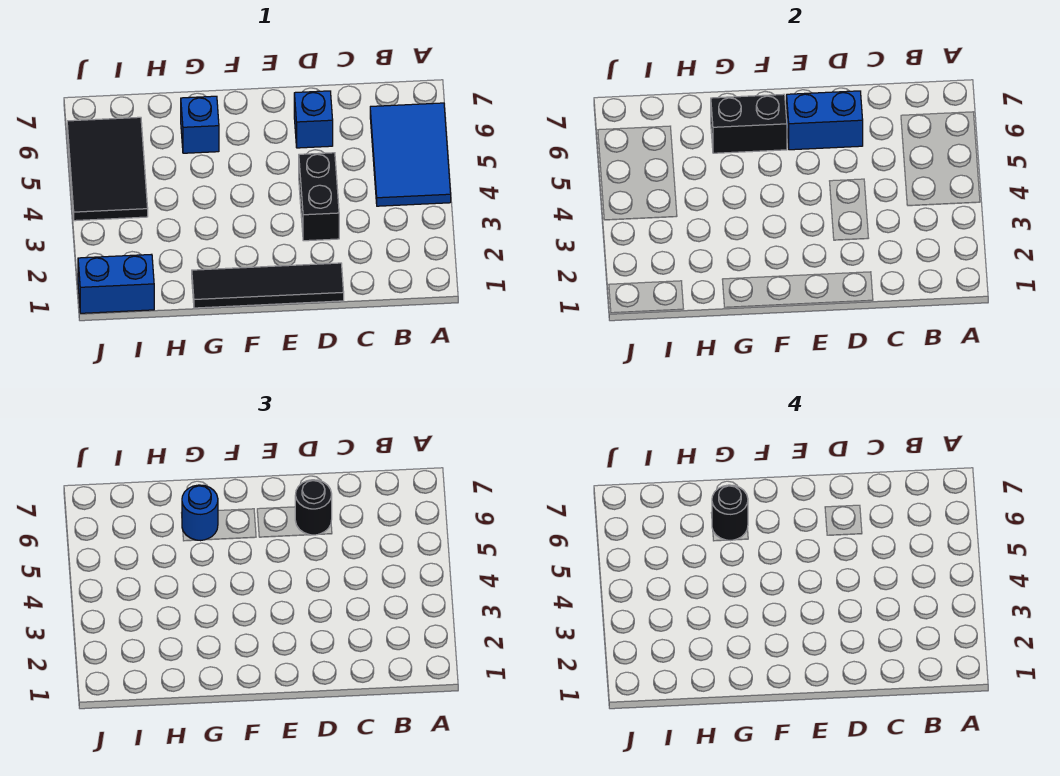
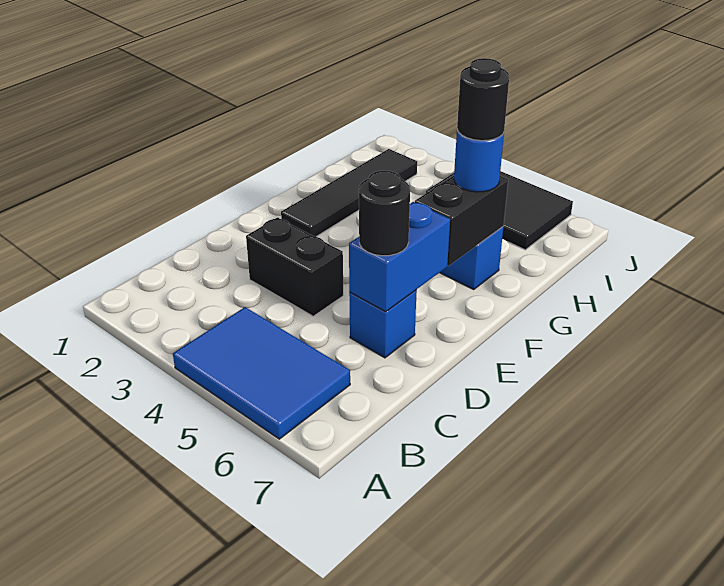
black tile D1:G1 level 1 -> black tile F2:I2 level 1
blue brick I1:J1 level 1 -> none

